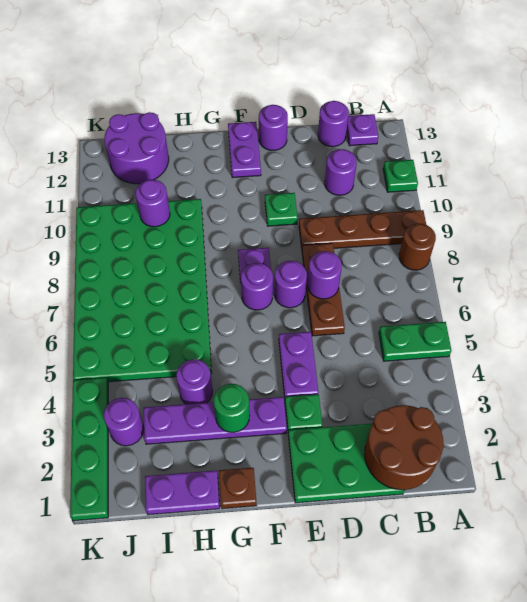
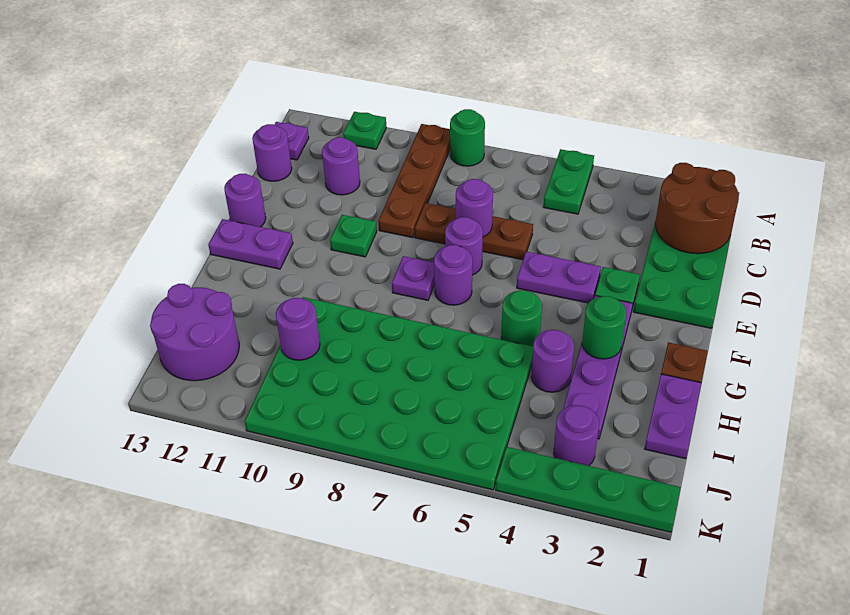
brown round brick A8 level 1 -> green round brick A8 level 1
none -> green round brick G5 level 1

